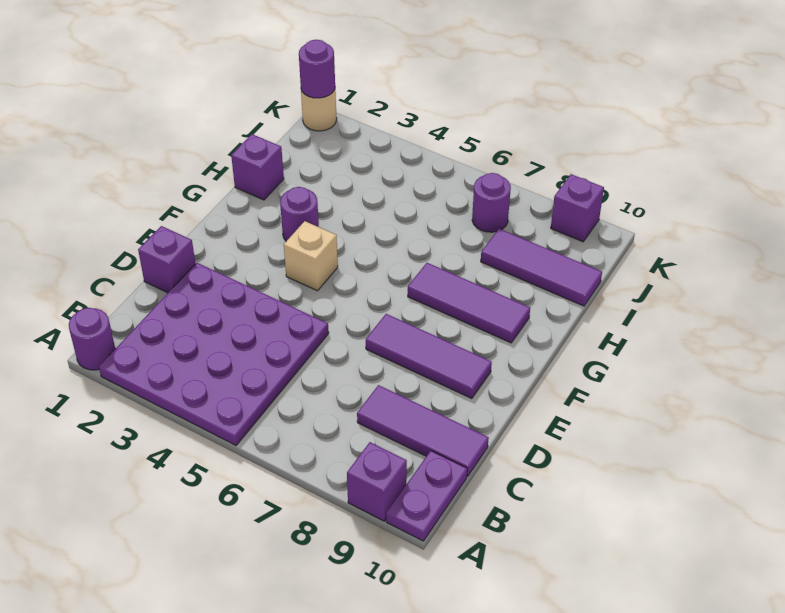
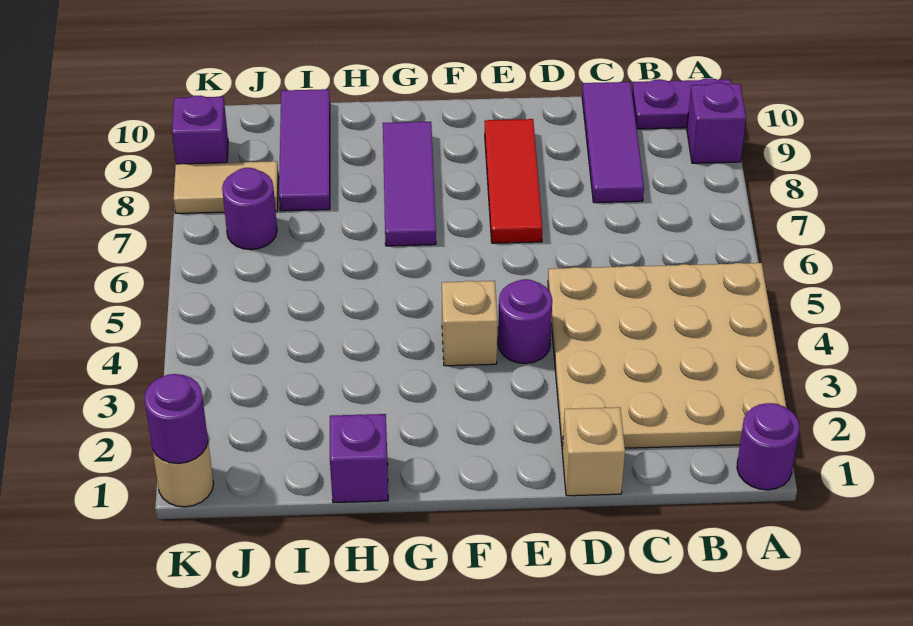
purple plate A2:D5 level 1 -> tan plate A2:D5 level 1
purple brick D1 level 1 -> tan brick D1 level 1
purple tile E7:E9 level 1 -> red tile E7:E9 level 1
purple round brick G3 level 1 -> purple round brick E4 level 1
none -> tan tile J8:K8 level 1

